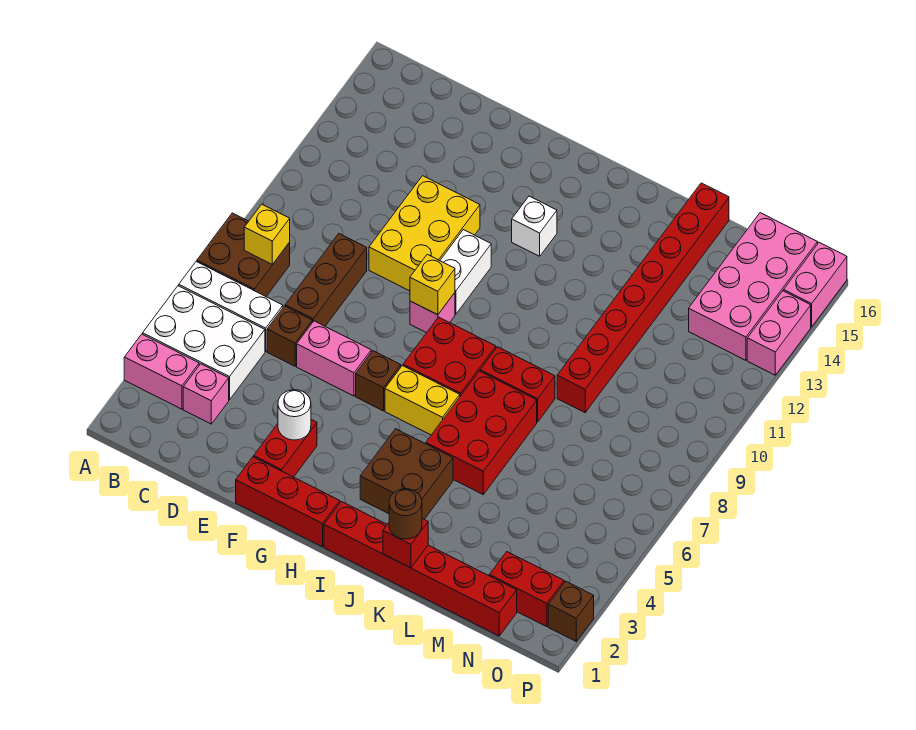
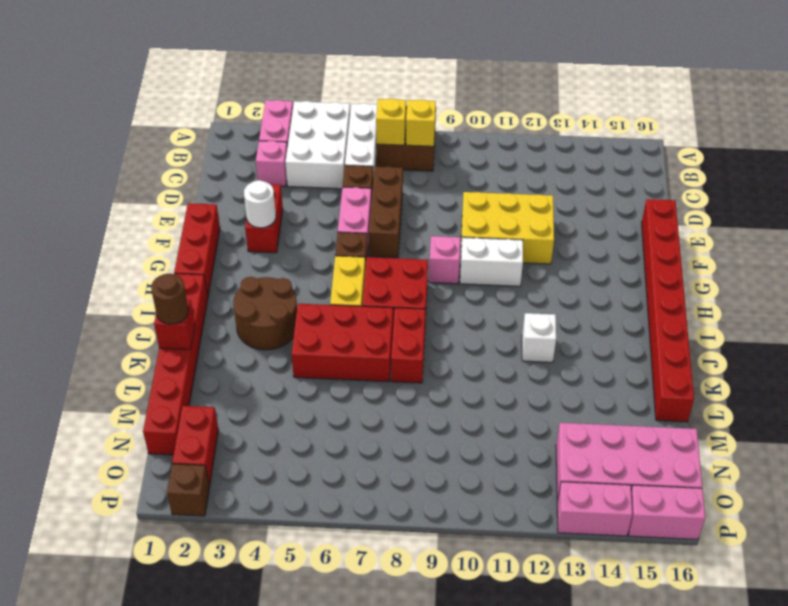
brown brick D7:D9 level 1 -> brown brick D7:F7 level 1
red brick F2:F3 level 1 -> red brick E3:F3 level 1
yellow brick G9 level 2 -> yellow brick B7 level 2
white brick H13 level 1 -> white brick J12 level 1
brown brick I3:J4 level 1 -> brown round brick I3:J4 level 1
red brick L9:L16 level 1 -> red brick E16:L16 level 1

